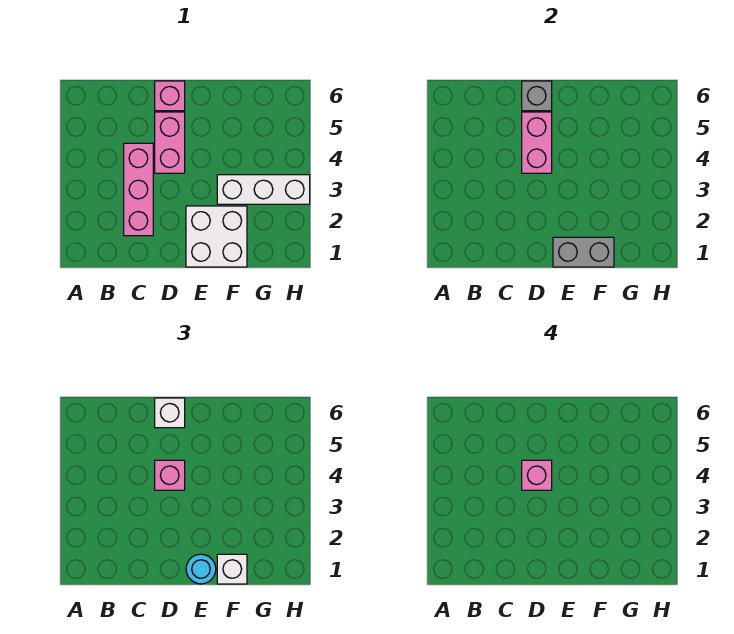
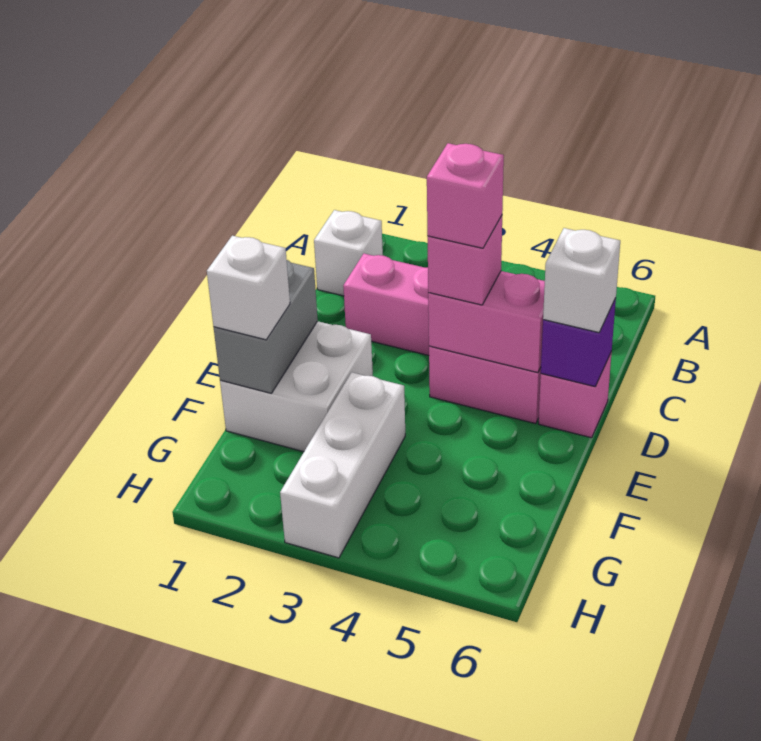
none -> white brick B1 level 1
grey brick D6 level 2 -> purple brick D6 level 2
cyan round brick E1 level 3 -> none

